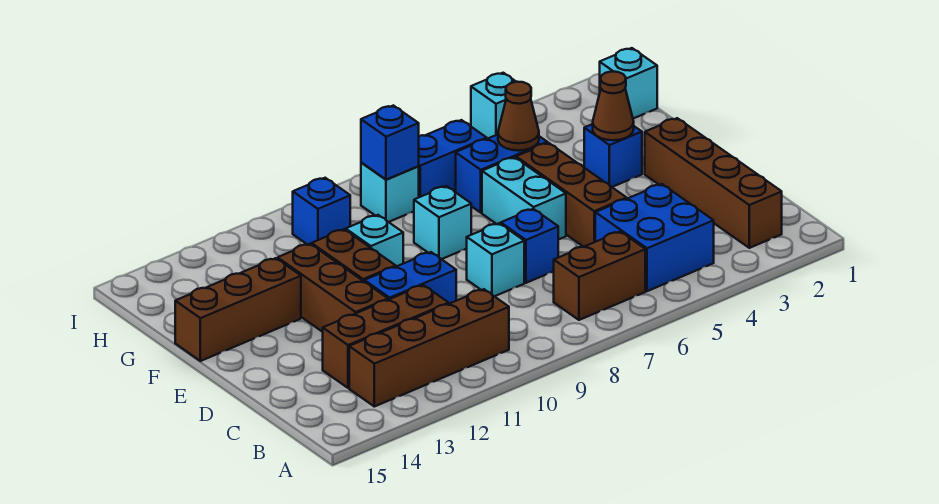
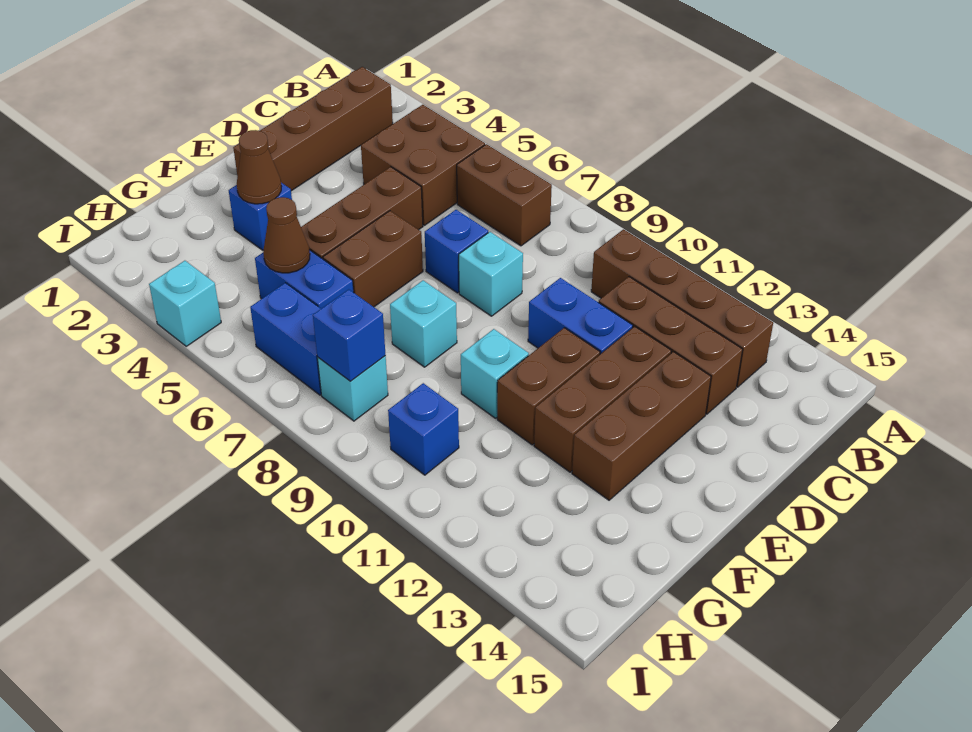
blue brick B4:C5 level 1 -> brown brick B4:C5 level 1
cyan brick E6:F6 level 1 -> brown brick E6:F6 level 1
brown brick F13:F15 level 1 -> brown brick D13:F13 level 1
cyan brick H1 level 1 -> none

